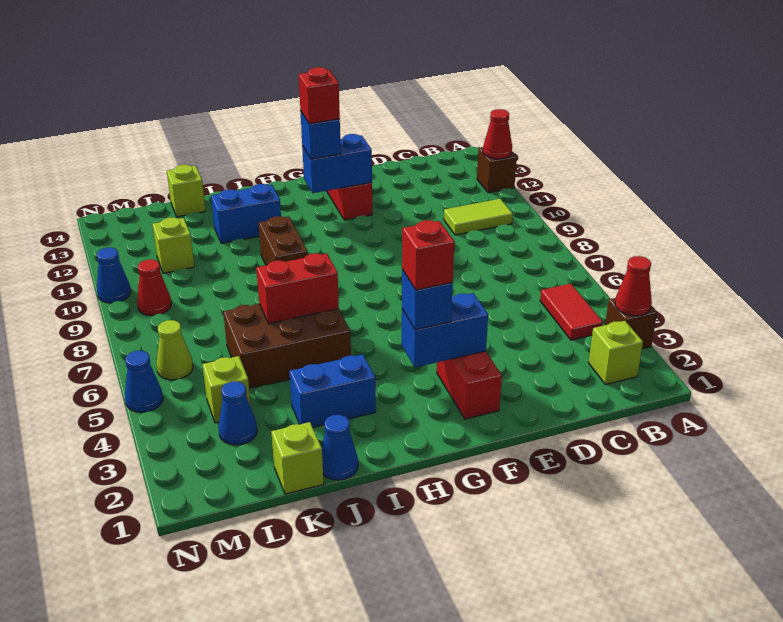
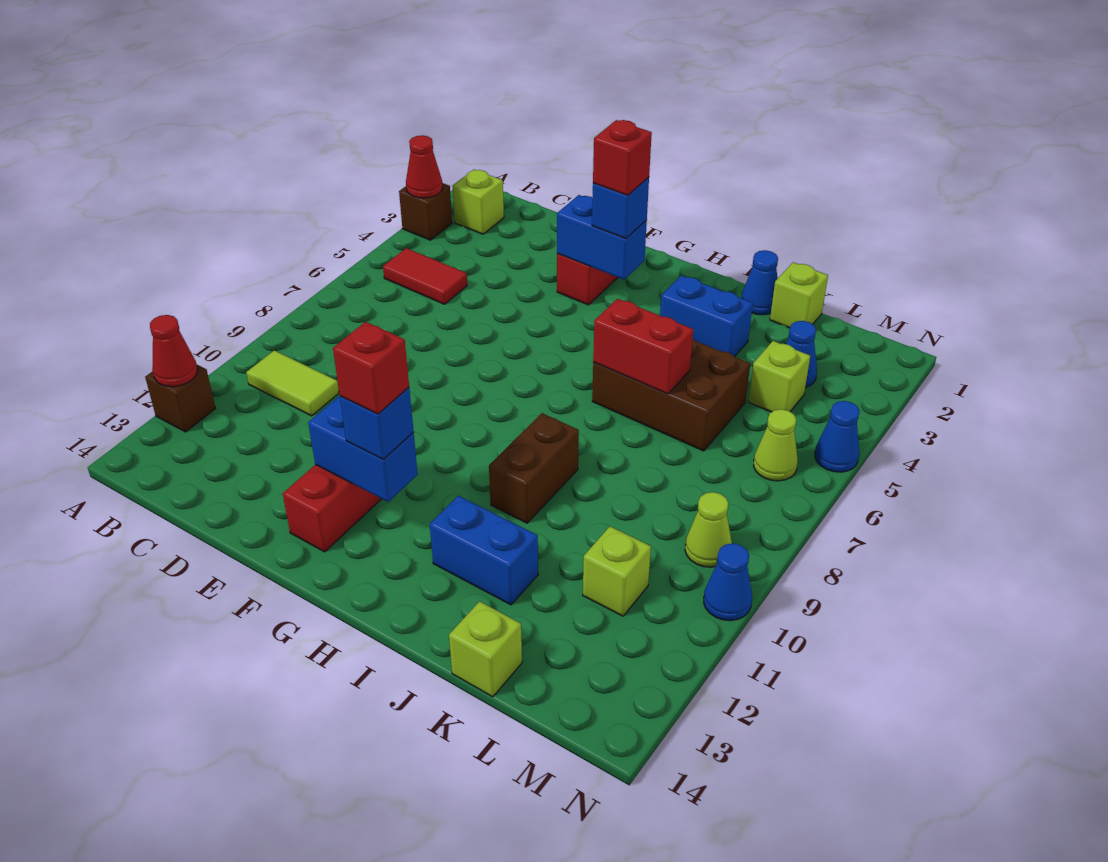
red tile B4:B5 level 1 -> red tile B5:C5 level 1
red cone M9 level 1 -> lime cone M9 level 1

